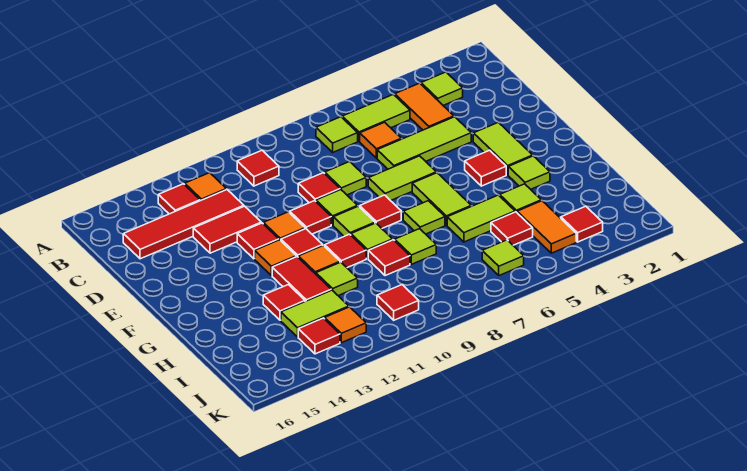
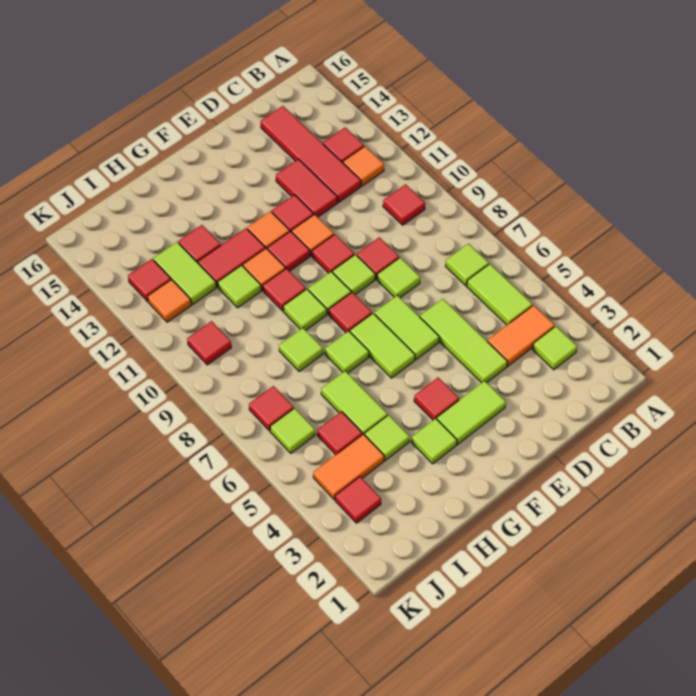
orange tile C6 level 1 -> none
lime tile F6:G6 level 1 -> lime tile F6:F7 level 1
red tile H9 level 1 -> red tile J7 level 1

